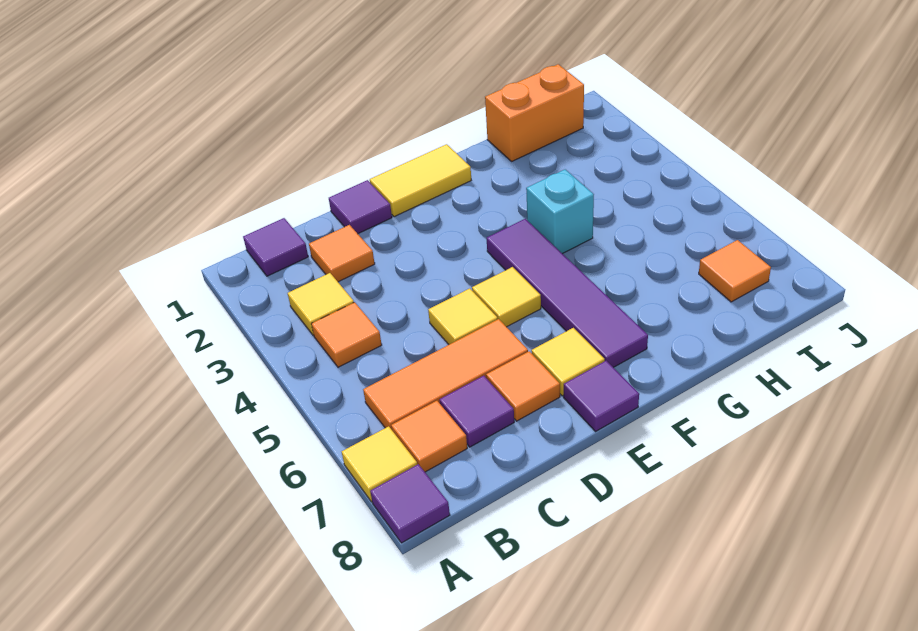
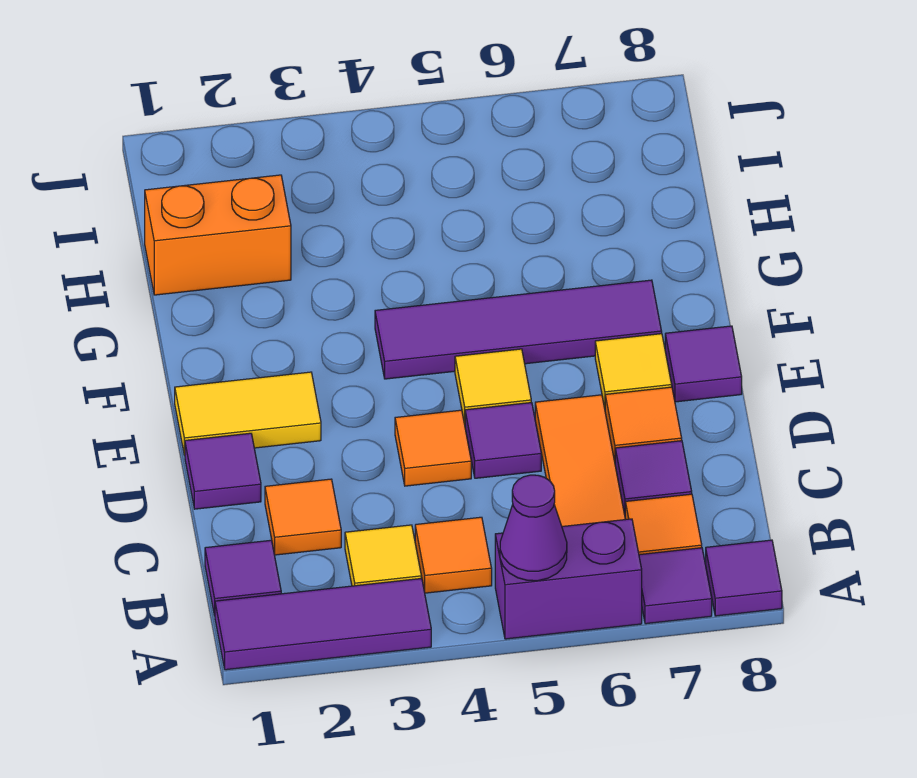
none -> purple tile A1:A3 level 1
none -> purple brick A5:A6 level 1
none -> purple cone A5 level 2
yellow tile A7 level 1 -> purple tile A7 level 1
yellow tile D5 level 1 -> purple tile D5 level 1
yellow tile E1:F1 level 1 -> yellow tile E1:E2 level 1
cyan brick G4 level 1 -> none
orange brick H1:I1 level 1 -> orange brick H1:H2 level 1
orange tile I7 level 1 -> orange tile D4 level 1

